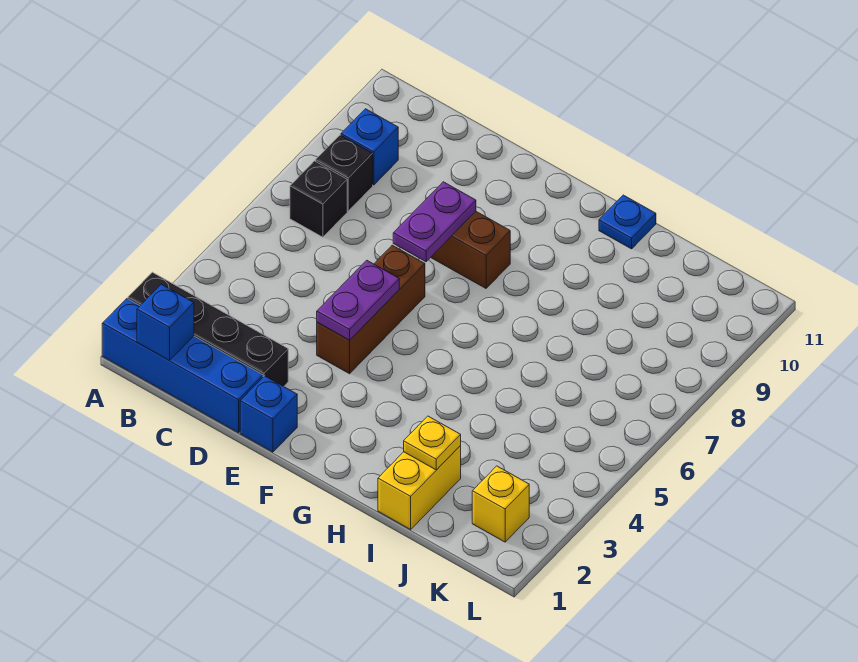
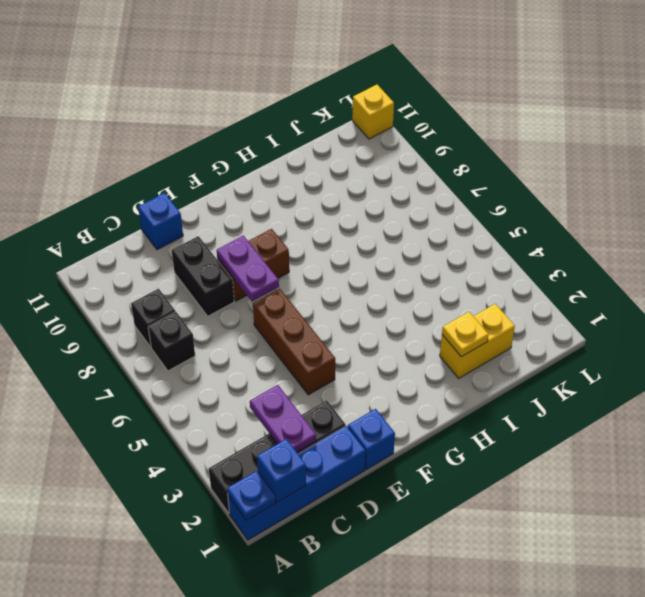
blue brick B9 level 1 -> blue brick D11 level 1
none -> black brick D8:D9 level 1
purple plate E4:E5 level 2 -> purple plate C2:C3 level 2
blue plate H11 level 1 -> blue plate A1 level 2
yellow brick I1:I2 level 1 -> yellow brick I2:J2 level 1
yellow brick K2 level 1 -> yellow brick L11 level 1

